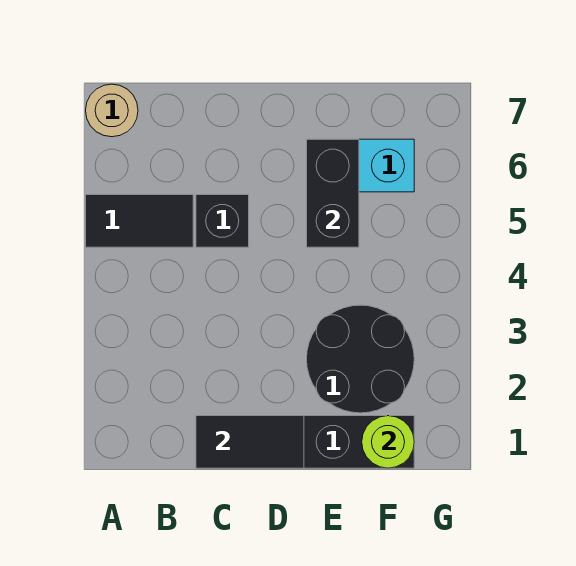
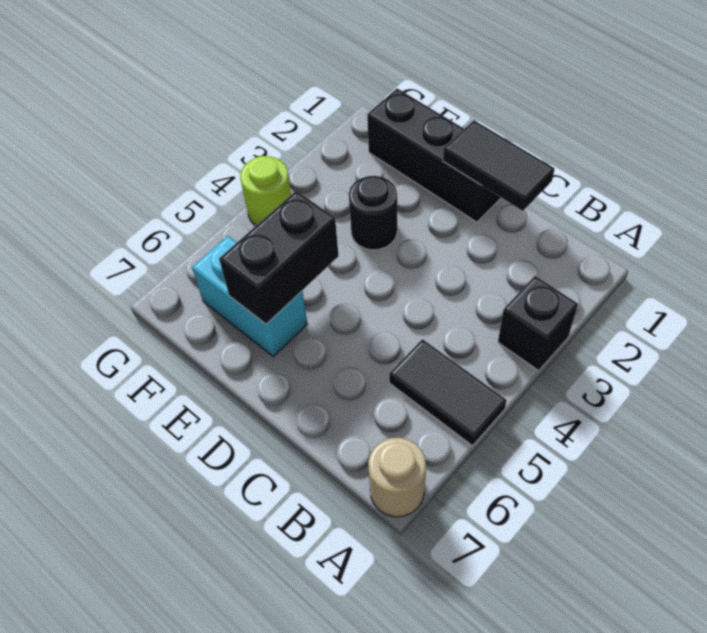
black brick C5 level 1 -> black brick A3 level 1
black round brick E2:F3 level 1 -> black round brick E3 level 1
lime round brick F1 level 2 -> lime round brick G4 level 1

